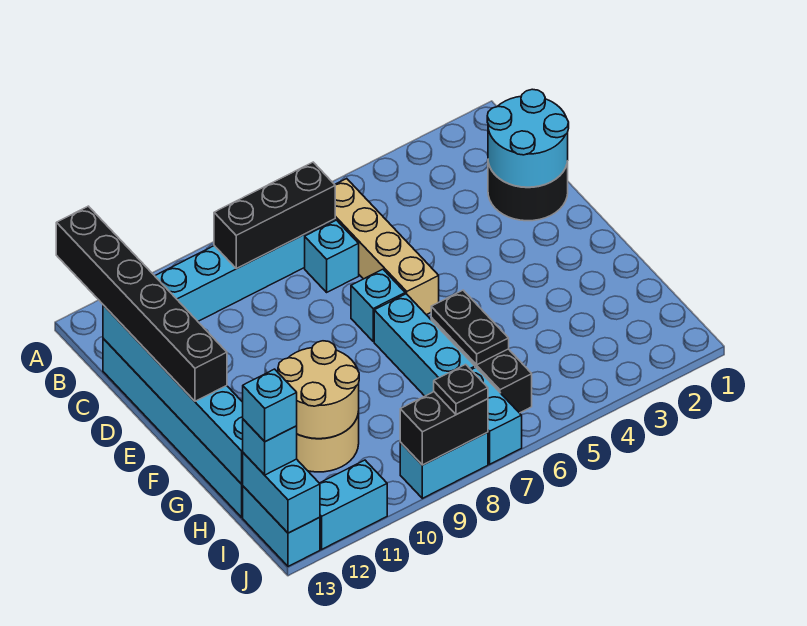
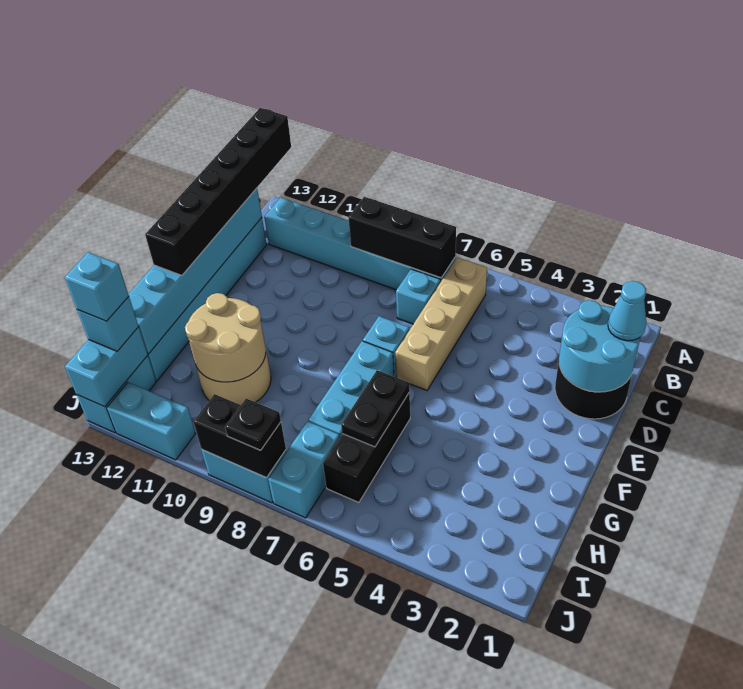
none -> cyan cone C1 level 3

